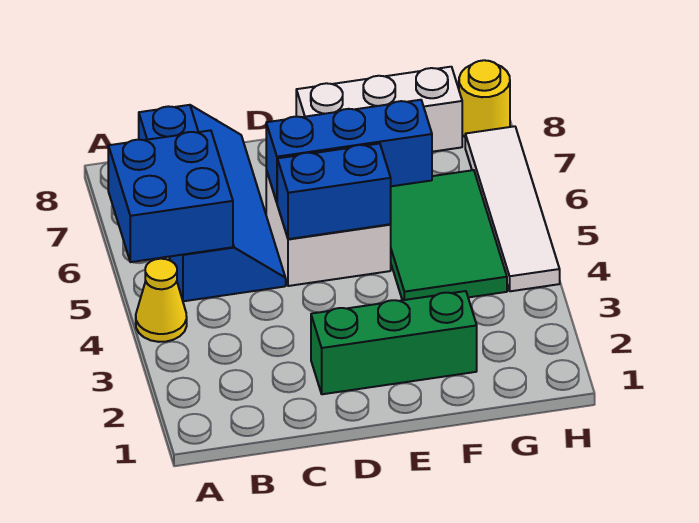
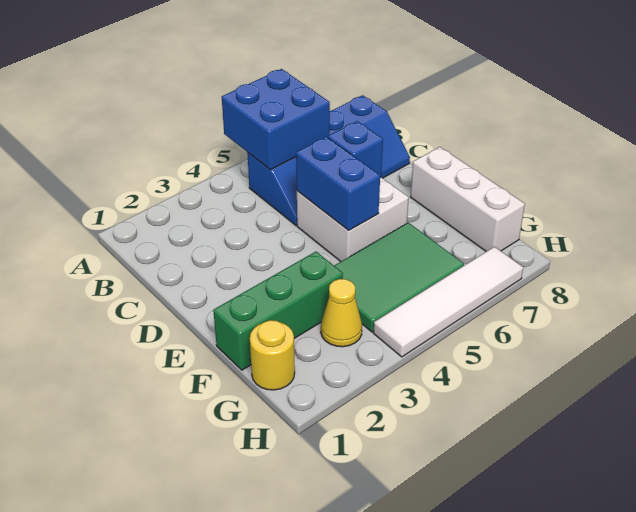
yellow cone A4 level 1 -> yellow cone G3 level 1
green brick D2:F2 level 1 -> green brick F1:F3 level 1
blue brick D6:F6 level 2 -> blue brick D6 level 2
yellow round brick H8 level 1 -> yellow round brick G1 level 1

